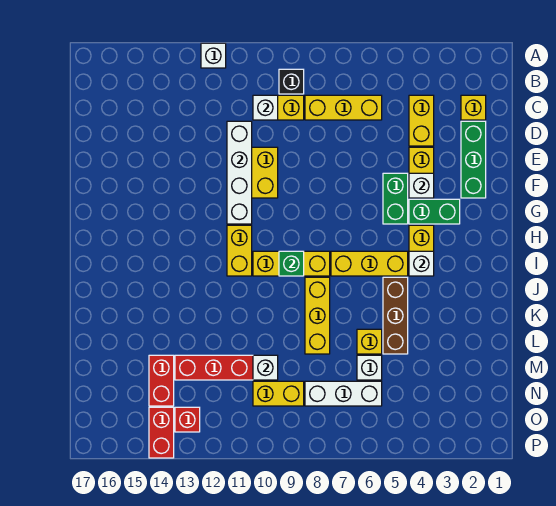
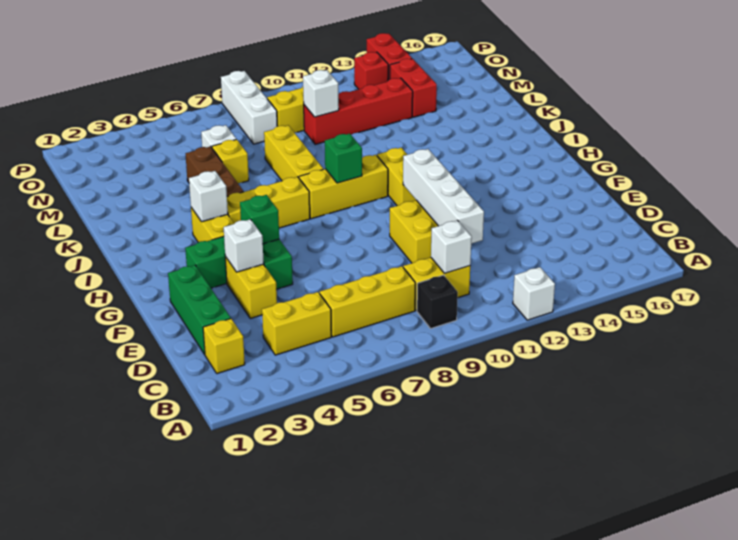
yellow brick C4:D4 level 1 -> yellow brick C4:C5 level 1
none -> green brick G5 level 2
white brick N6:N8 level 1 -> white brick N8:P8 level 1

